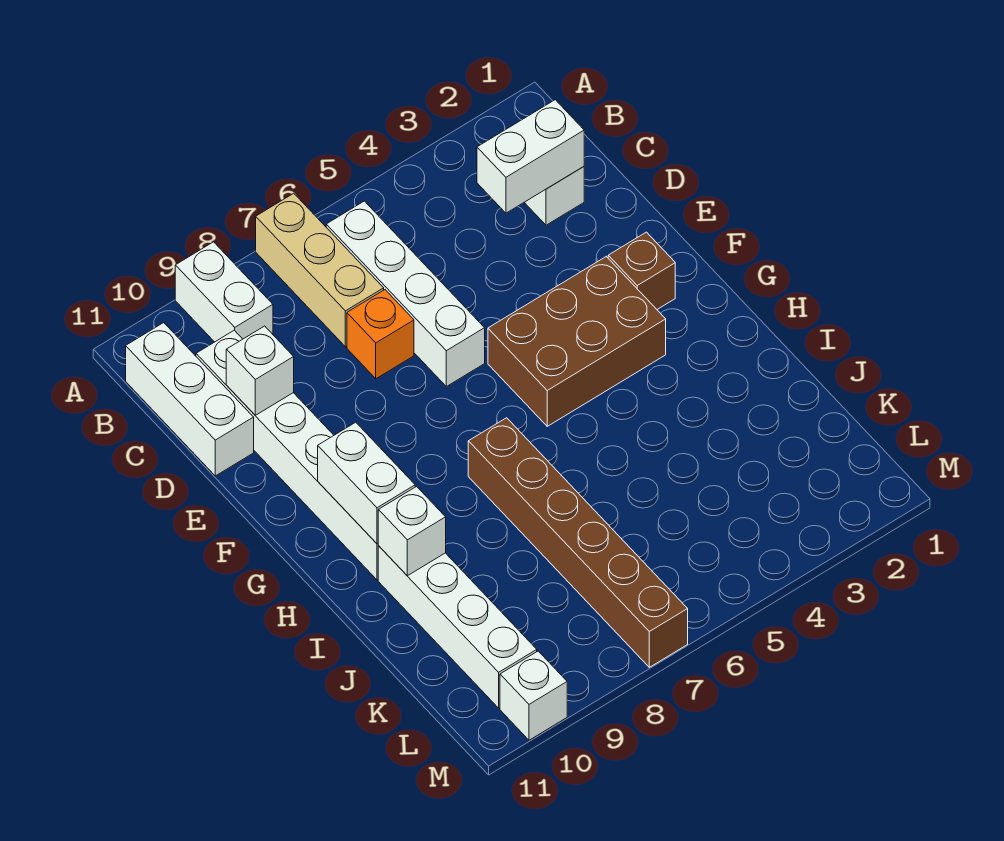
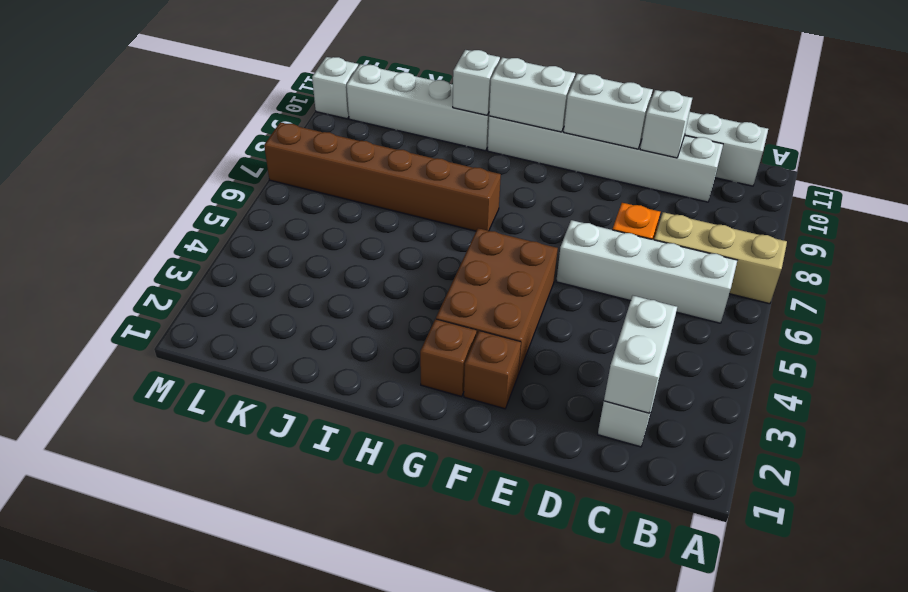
white brick A9:B9 level 1 -> white brick E10:F10 level 2
none -> brown brick G2 level 1

